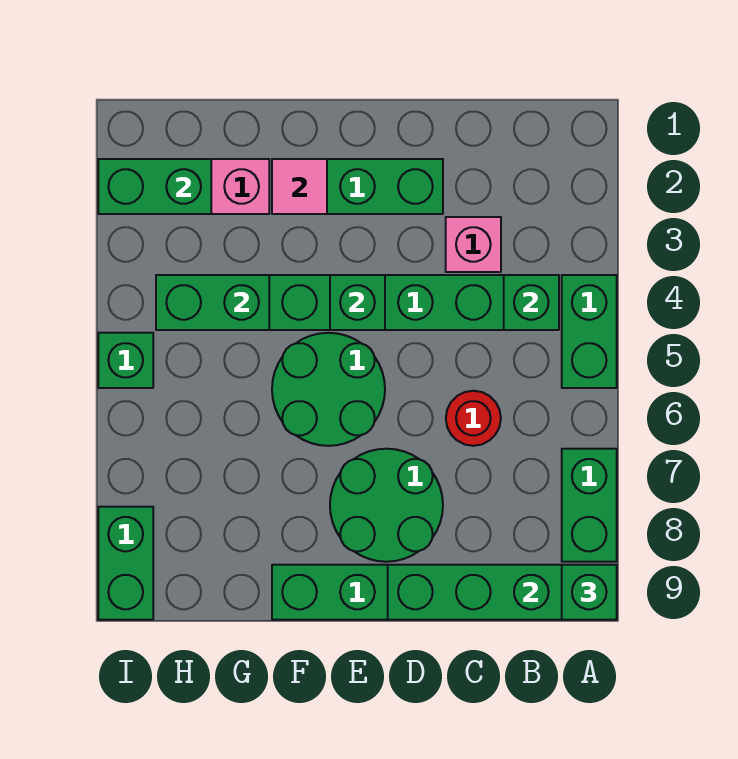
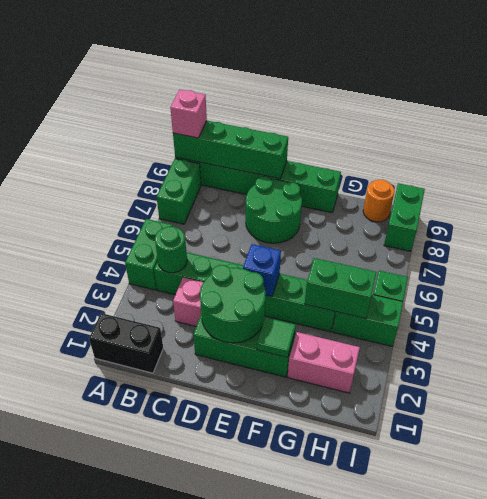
none -> black brick A1:B1 level 1
green brick A9 level 3 -> pink brick A9 level 3
green brick B4 level 2 -> green round brick B4 level 2
red round brick C6 level 1 -> none
green brick E4 level 2 -> blue brick E4 level 2
green round brick E5:F6 level 1 -> green round brick D2:E3 level 2
pink tile F2 level 2 -> green tile F2 level 2
green brick H2:I2 level 2 -> green brick H4:I4 level 1
none -> orange round brick H9 level 1

